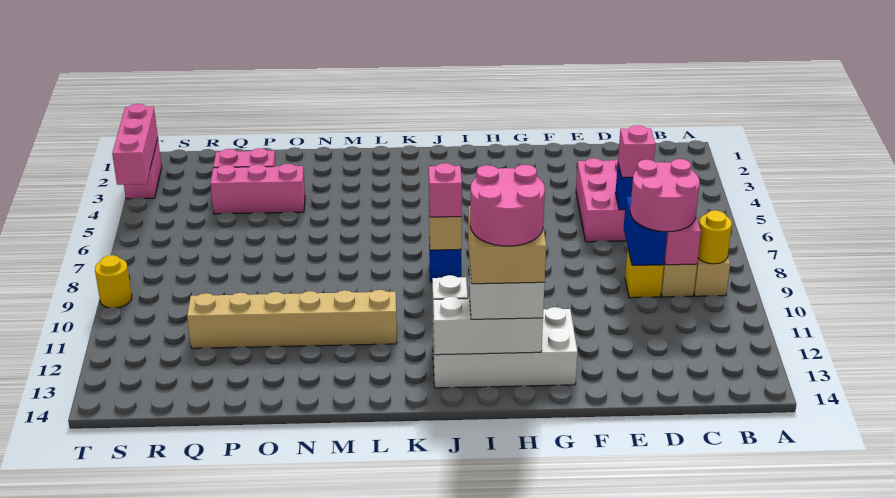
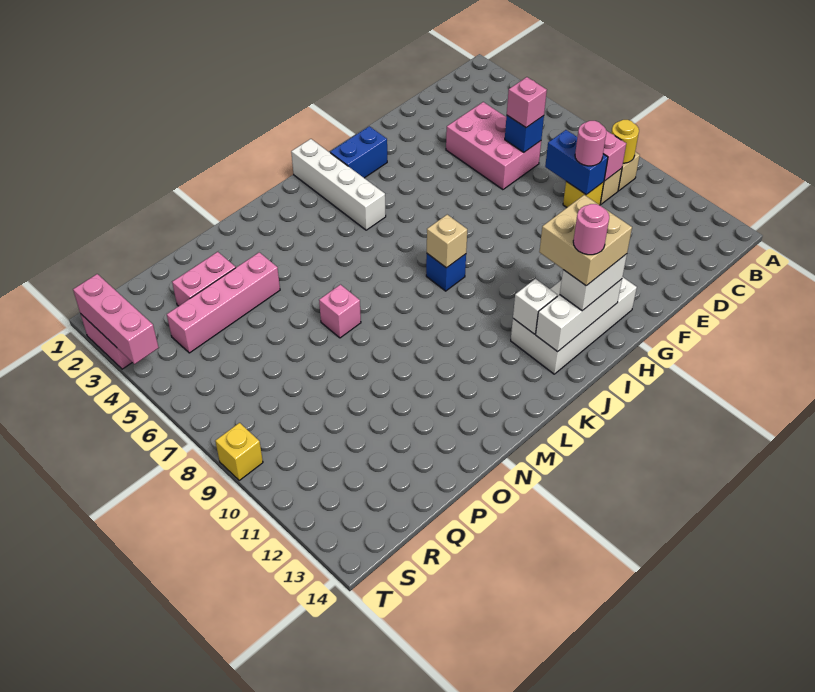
pink round brick C8:D9 level 3 -> pink round brick D9 level 3
none -> blue brick H2:I2 level 1
pink round brick H12:I13 level 5 -> pink round brick I13 level 5
none -> white brick J1:J4 level 1
pink brick J8 level 3 -> pink brick N7 level 1
tan brick L11:Q11 level 1 -> none
pink brick O4:Q4 level 1 -> pink brick O4:R4 level 1
yellow round brick T9 level 1 -> yellow brick T9 level 1

